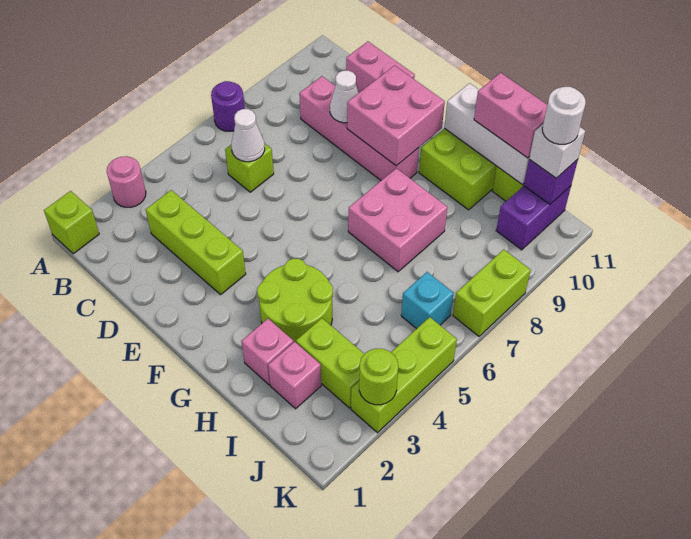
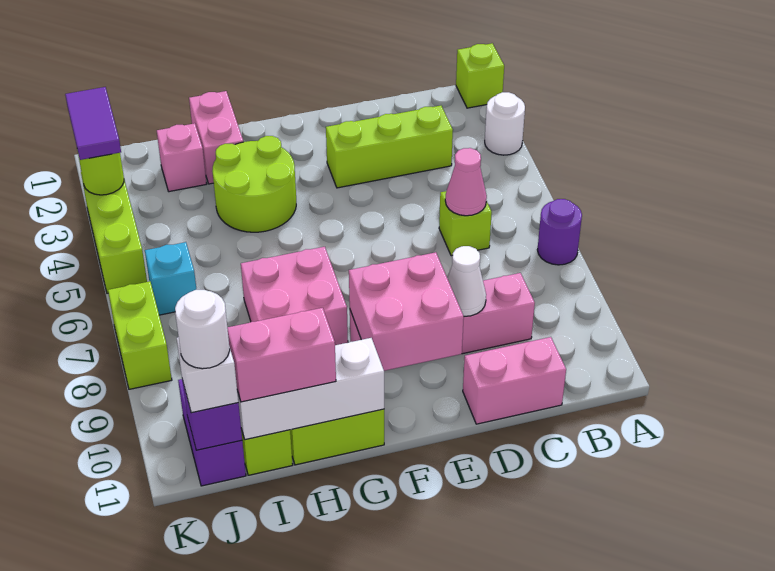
pink round brick A3 level 1 -> white round brick A3 level 1
white cone C6 level 2 -> pink cone C6 level 2
pink brick H2 level 1 -> pink brick H1:H2 level 1
lime brick I3:J3 level 1 -> none
none -> purple tile K2:K3 level 3

